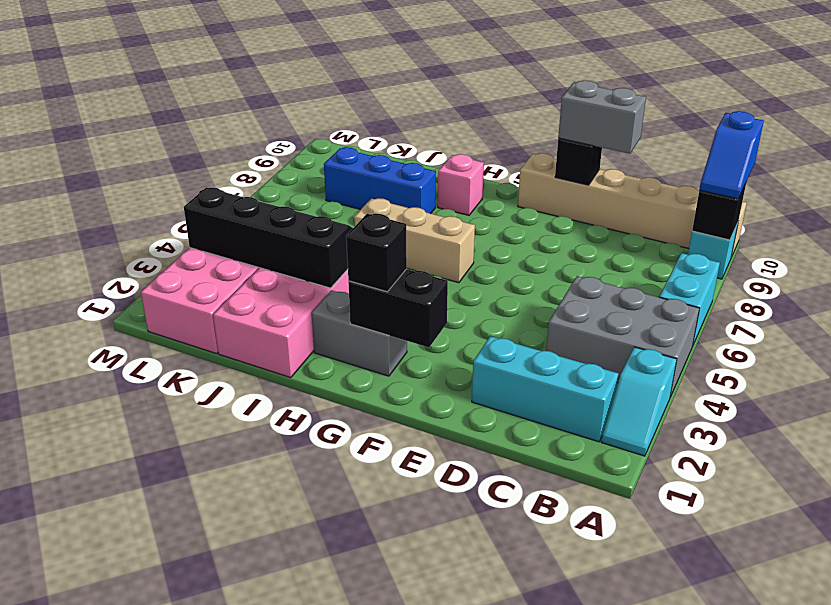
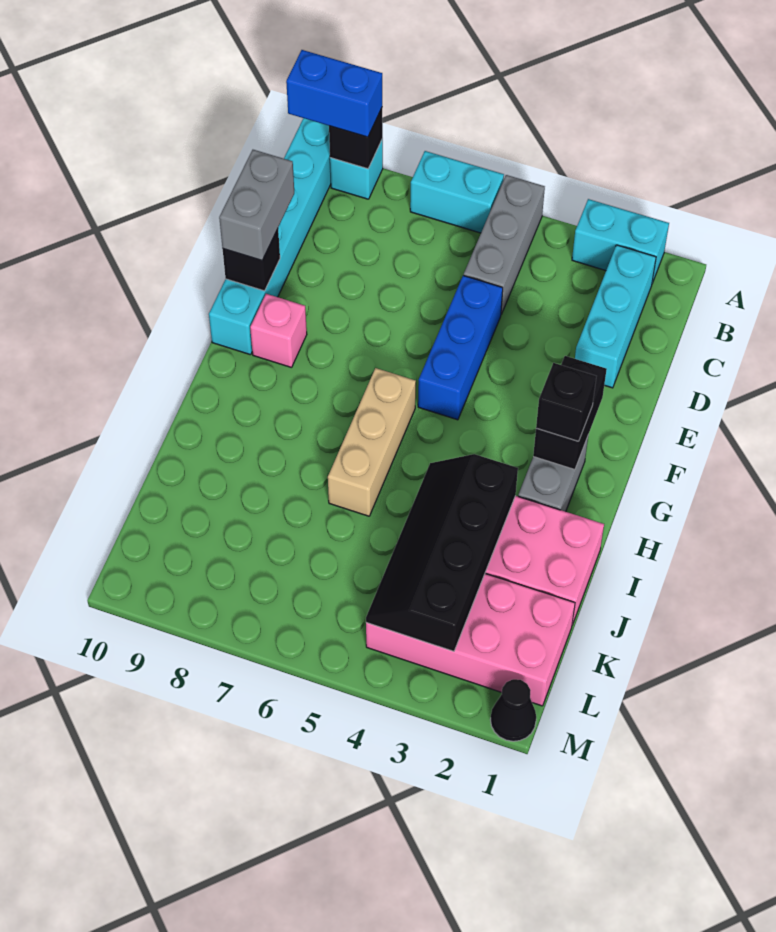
cyan slope A2:A3 level 1 top 3 -> cyan brick A2:A3 level 1
grey brick A4:C5 level 1 -> grey brick A5:C5 level 1
blue slope A9:A10 level 3 top 10 -> blue brick A9:A10 level 3
tan brick A10:F10 level 1 -> cyan brick A10:F10 level 1
pink brick H9 level 1 -> pink brick F9 level 1
blue brick I8:K8 level 1 -> blue brick D5:F5 level 1
none -> black cone M1 level 1

